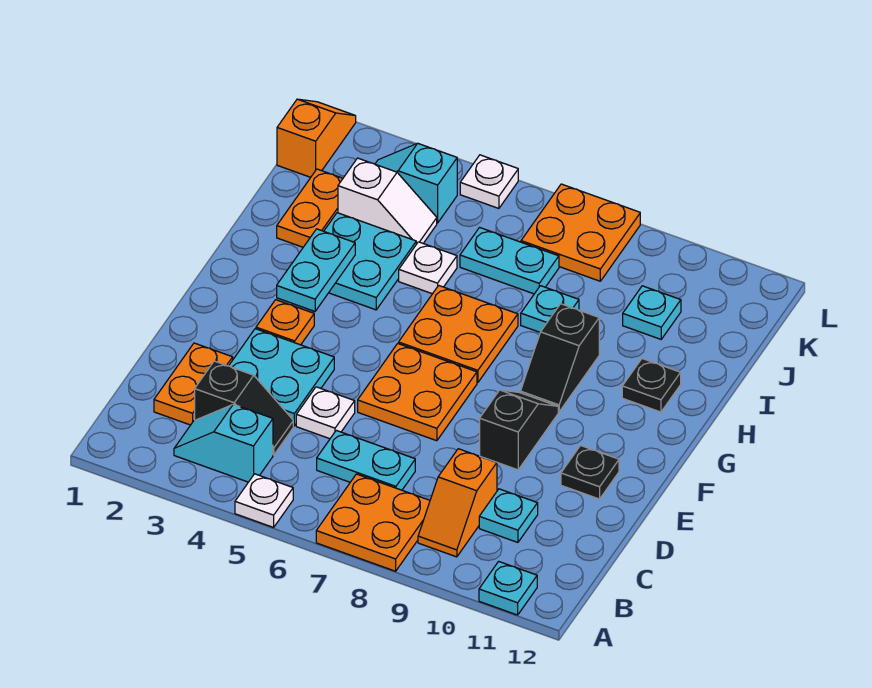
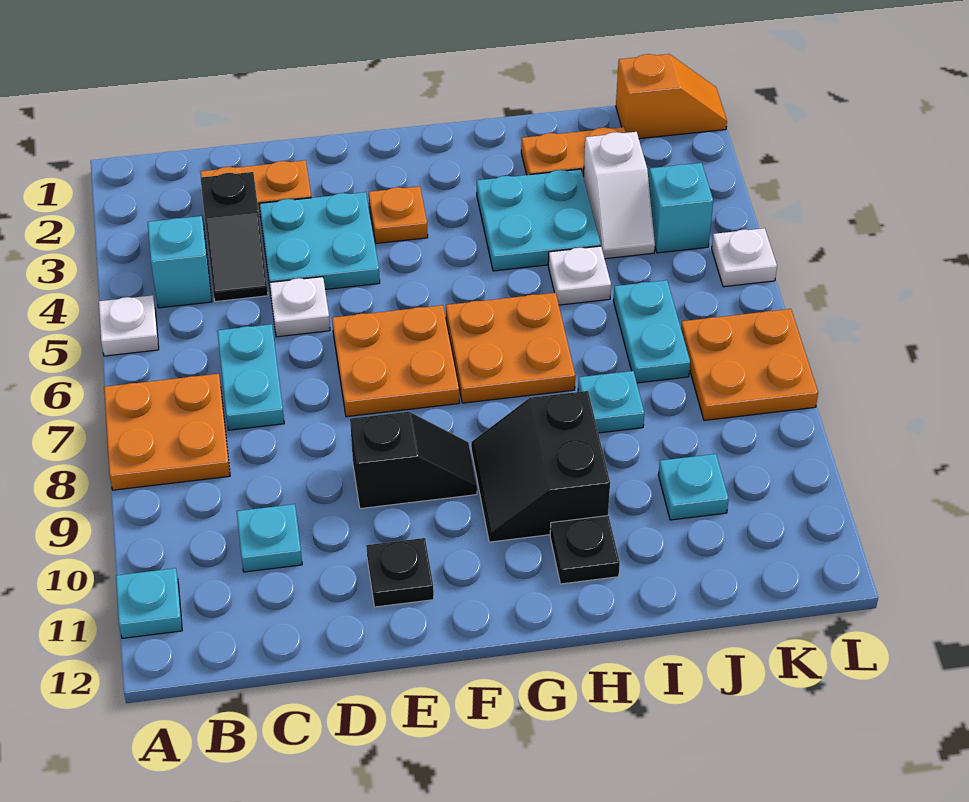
orange slope B9:C9 level 1 top C -> none
cyan plate G3:H3 level 2 -> none
black slope G9:H9 level 1 top H -> black slope G9:H10 level 1 top H

